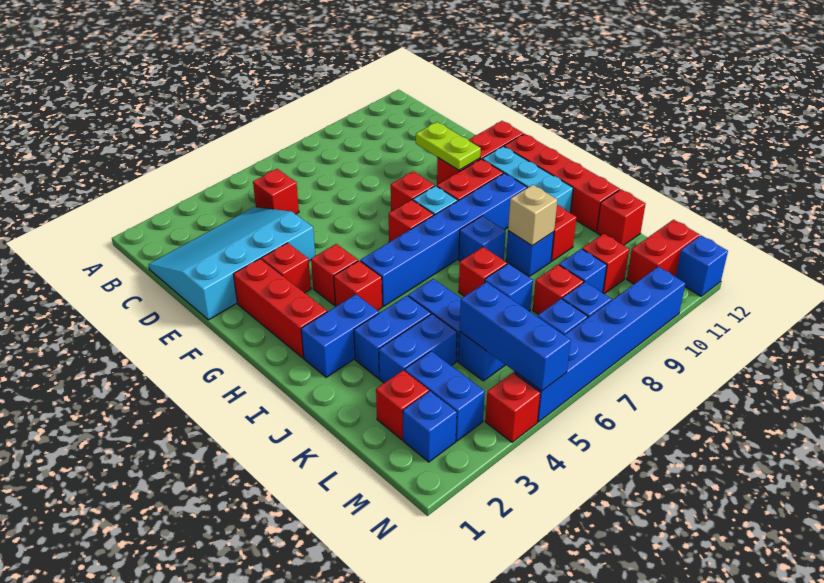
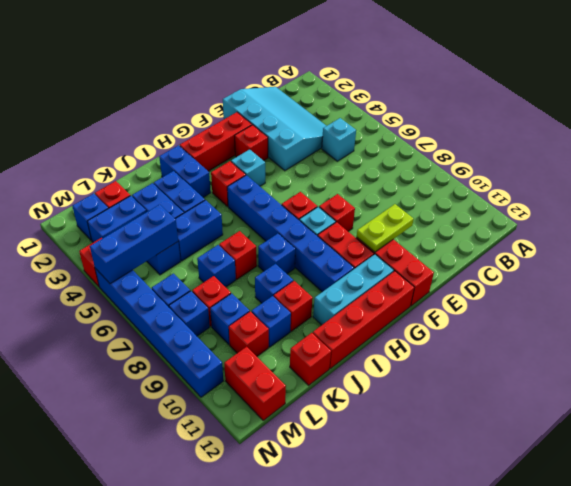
red brick C5 level 1 -> cyan brick C5 level 1
red brick G4 level 1 -> cyan brick G4 level 1
tan brick J9 level 2 -> none
blue brick N12 level 1 -> blue brick K10 level 1

